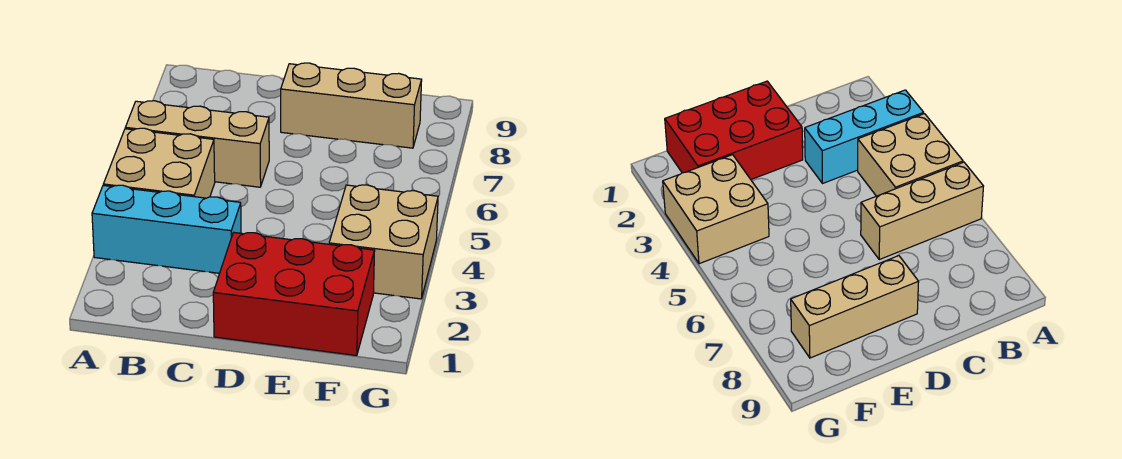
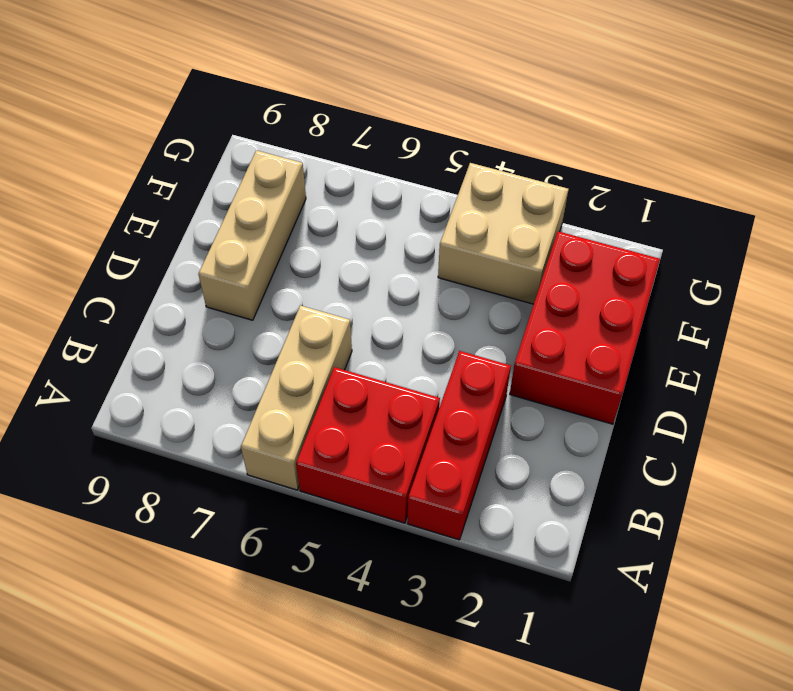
cyan brick A3:C3 level 1 -> red brick A3:C3 level 1
tan brick A4:B5 level 1 -> red brick A4:B5 level 1

